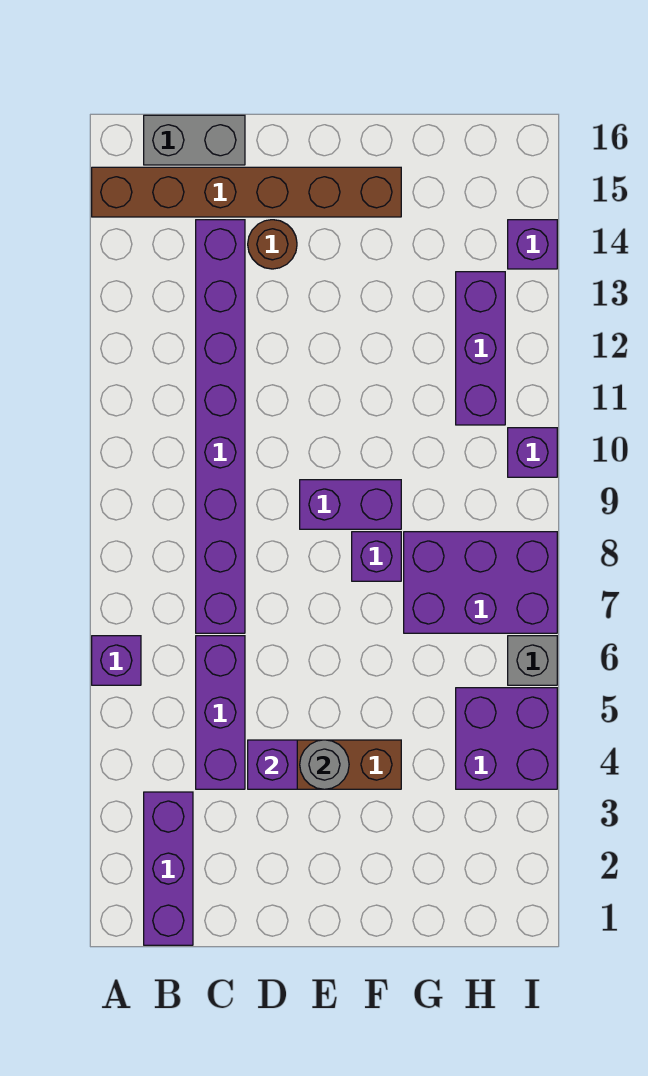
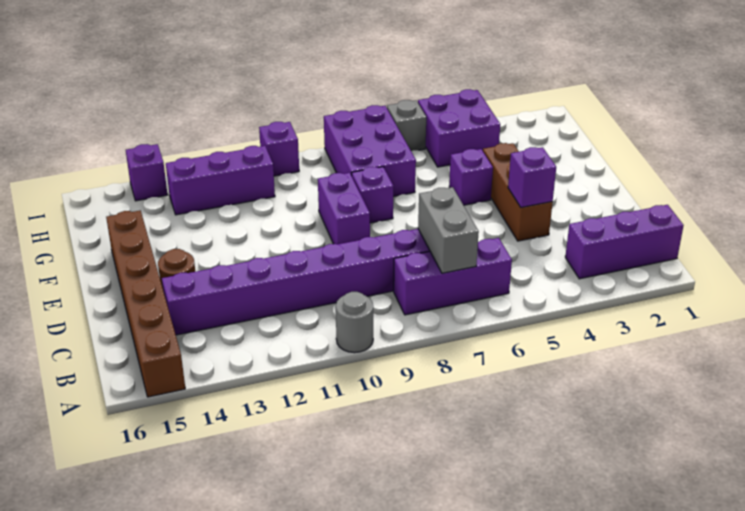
purple brick A6 level 1 -> purple brick F5 level 1
grey brick B16:C16 level 1 -> grey brick B7:C7 level 2
purple brick C4:C6 level 1 -> purple brick B6:B8 level 1
grey round brick E4 level 2 -> grey round brick A10 level 1

